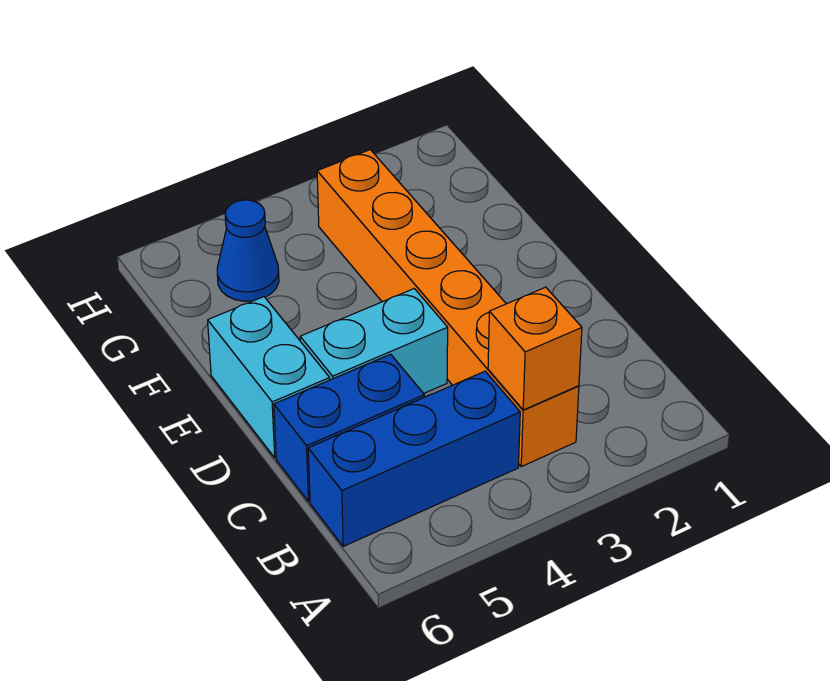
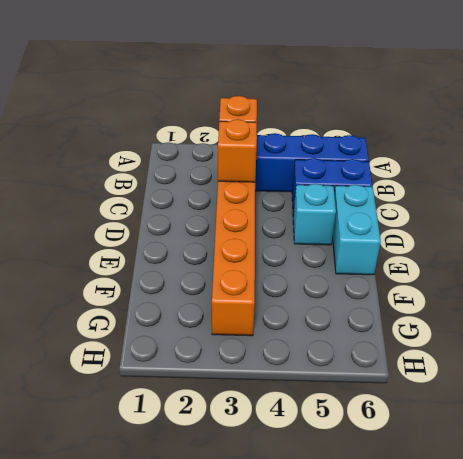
none -> orange brick C3 level 2
cyan brick D4:D5 level 1 -> cyan brick D5 level 1
blue cone G5 level 1 -> none

